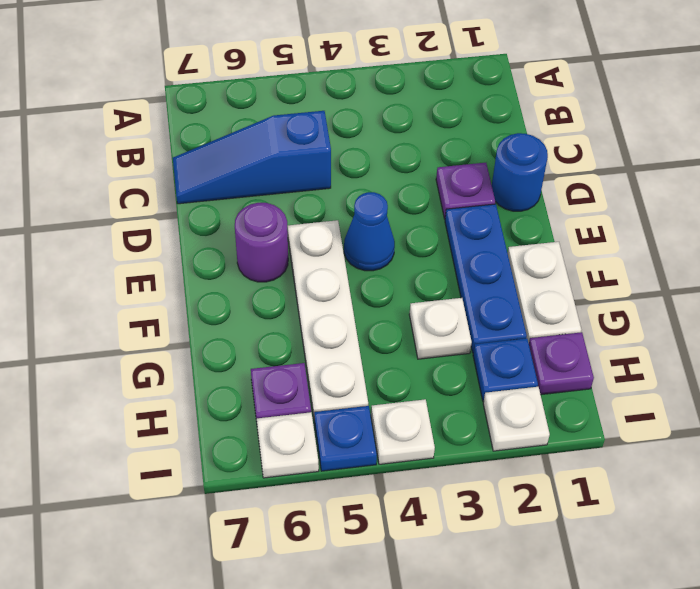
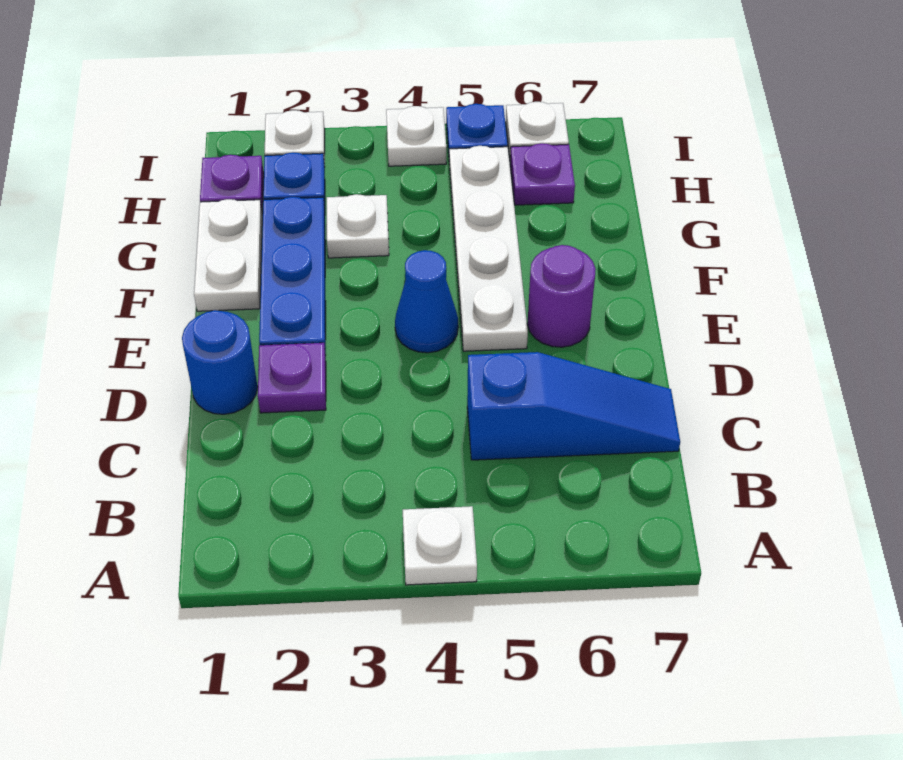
none -> white plate A4 level 1

